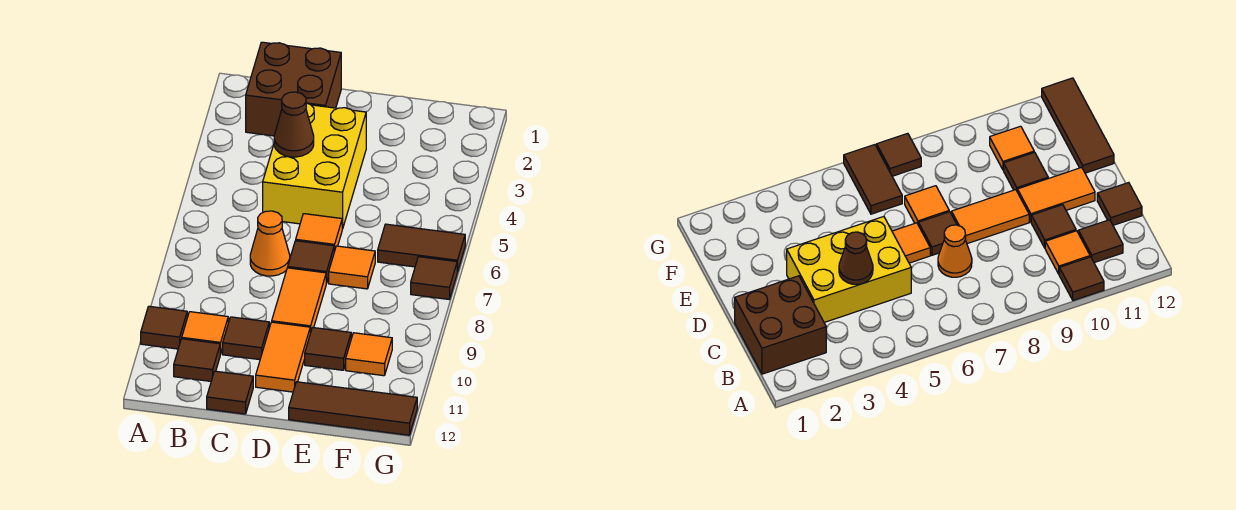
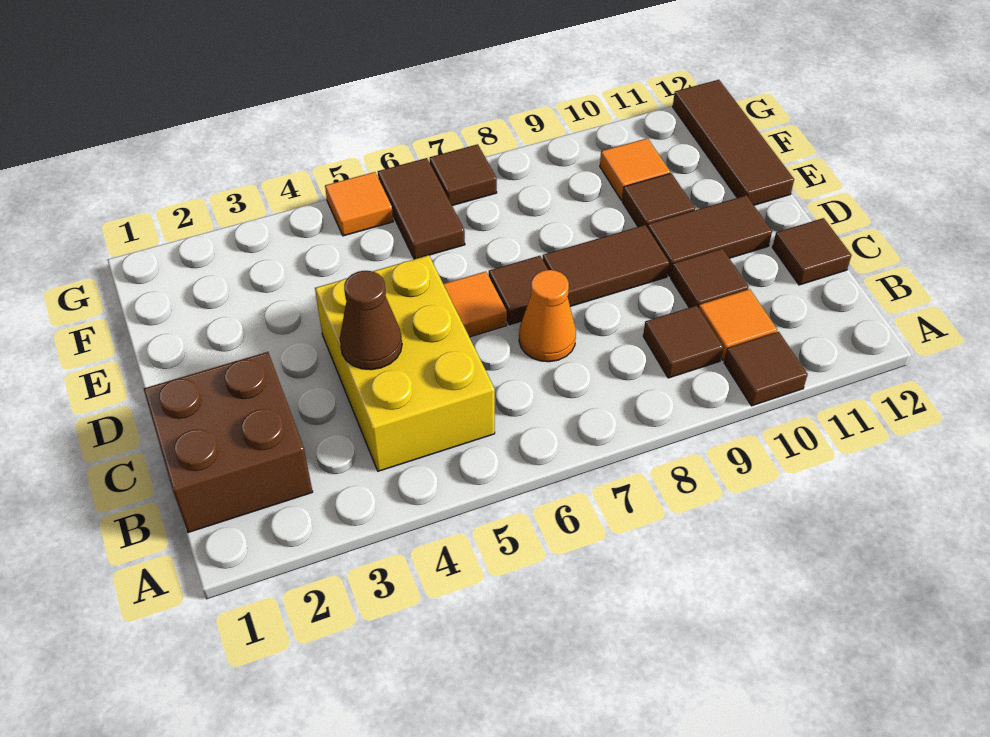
brown tile B11 level 1 -> brown tile B9 level 1
yellow brick C3:D5 level 1 -> yellow brick B4:D5 level 1
orange tile D8:D9 level 1 -> brown tile D8:D9 level 1
orange tile D10:D11 level 1 -> brown tile D10:D11 level 1
orange tile E7 level 1 -> orange tile G5 level 1

